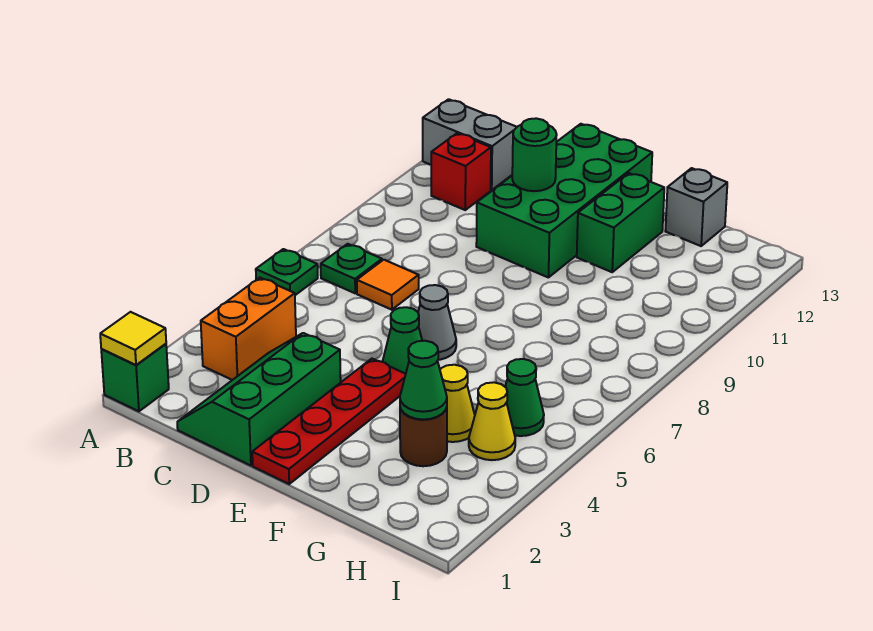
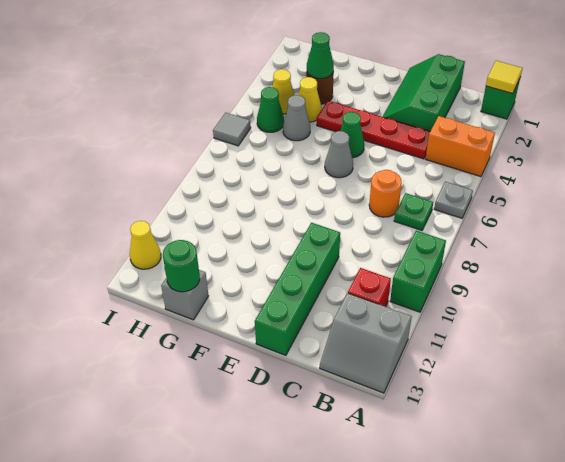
green plate A6 level 1 -> grey plate A6 level 1
orange brick B3:B4 level 1 -> orange brick A4:B4 level 1
green slope C1:D3 level 1 top D -> green slope C1:D3 level 1 top C
orange tile C7 level 1 -> orange round brick C7 level 1
green brick D10:E13 level 1 -> green brick D10:D13 level 1
green round brick D11 level 2 -> green round brick G13 level 2
red plate E1:E4 level 1 -> red plate C4:F4 level 1
green brick F11:F12 level 1 -> green brick A9:A10 level 1
none -> grey cone G5 level 1
none -> grey tile I6 level 1
none -> yellow cone I12 level 1

